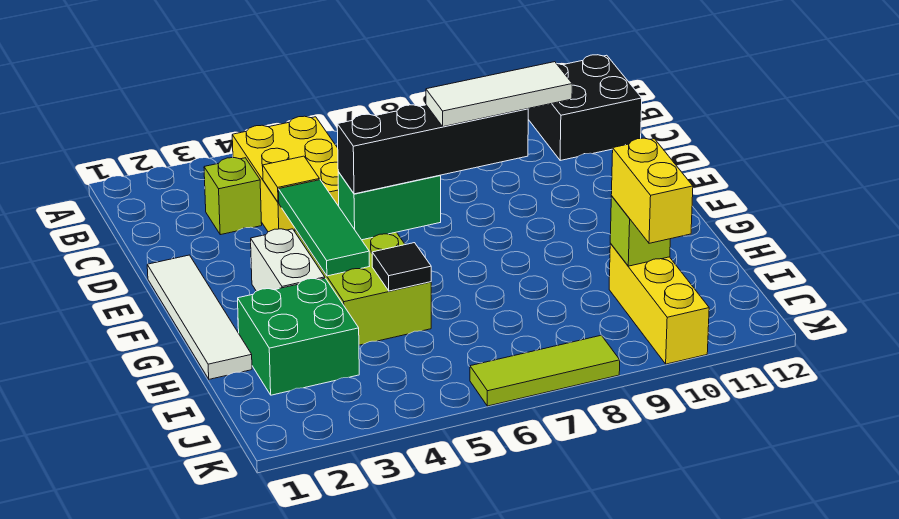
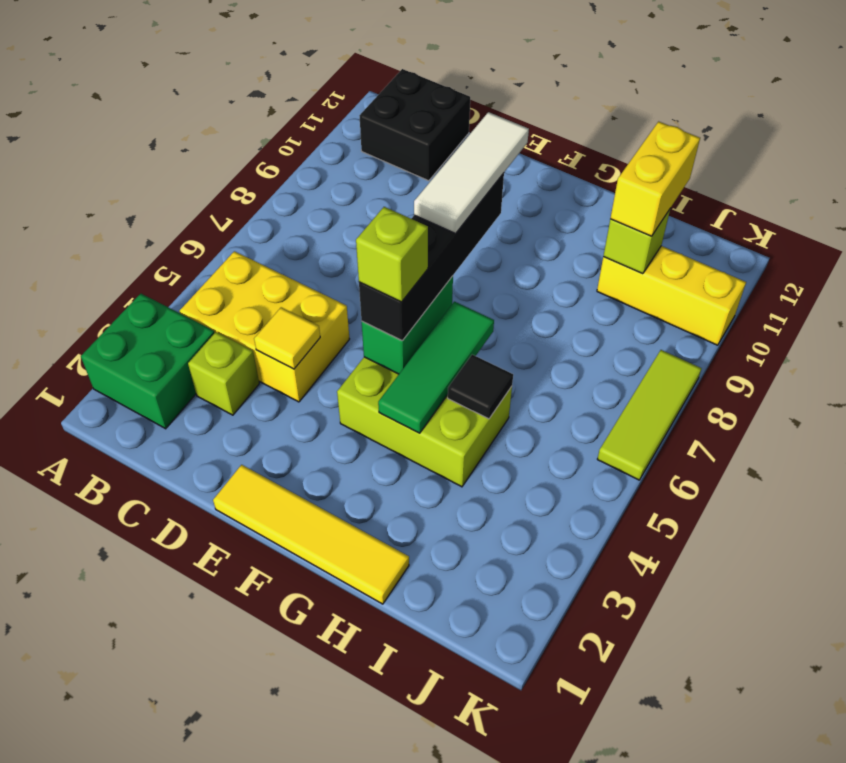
white tile E1:H1 level 1 -> yellow tile E1:H1 level 1
green tile E4:G4 level 2 -> green tile G4:G6 level 2
white brick F3:G3 level 1 -> none
none -> lime brick F5 level 4
green brick H2:I3 level 1 -> green brick A2:B3 level 1
yellow brick I10:J10 level 3 -> yellow brick I10:I11 level 3

